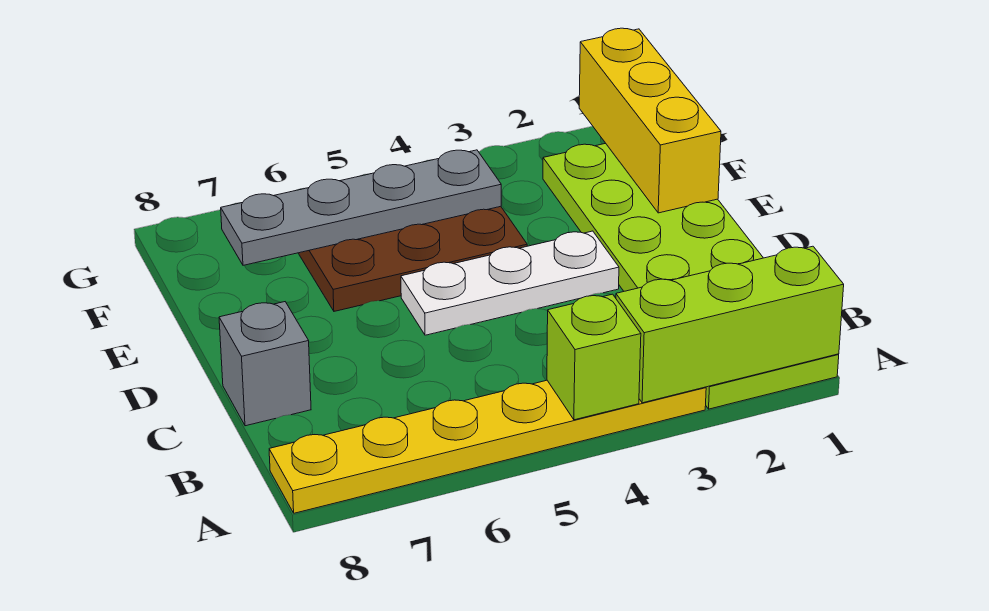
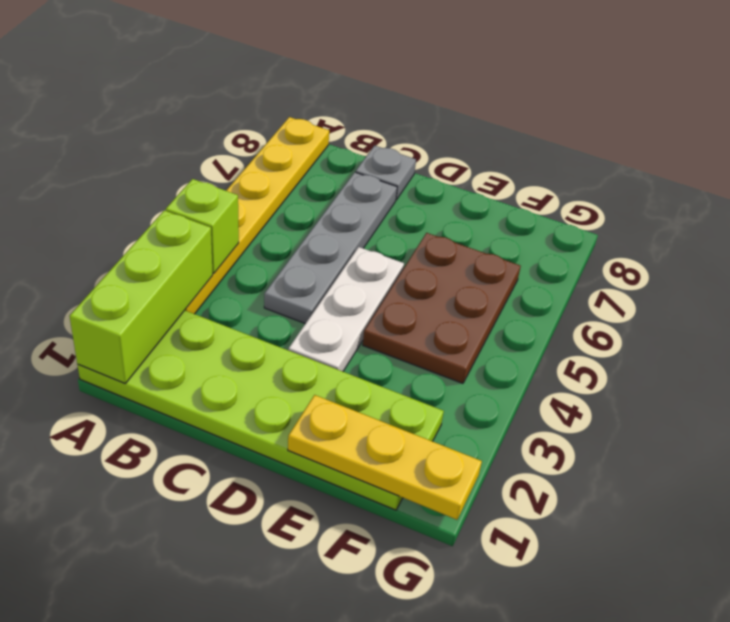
grey brick C8 level 1 -> grey plate C8 level 1
yellow brick E1:G1 level 2 -> yellow plate E1:G1 level 2
grey plate F4:F7 level 2 -> grey plate C4:C7 level 1

